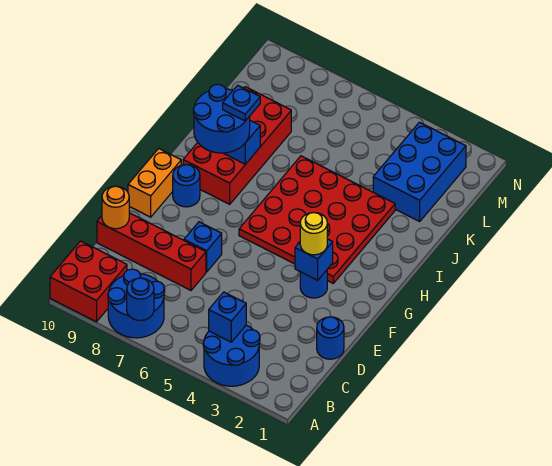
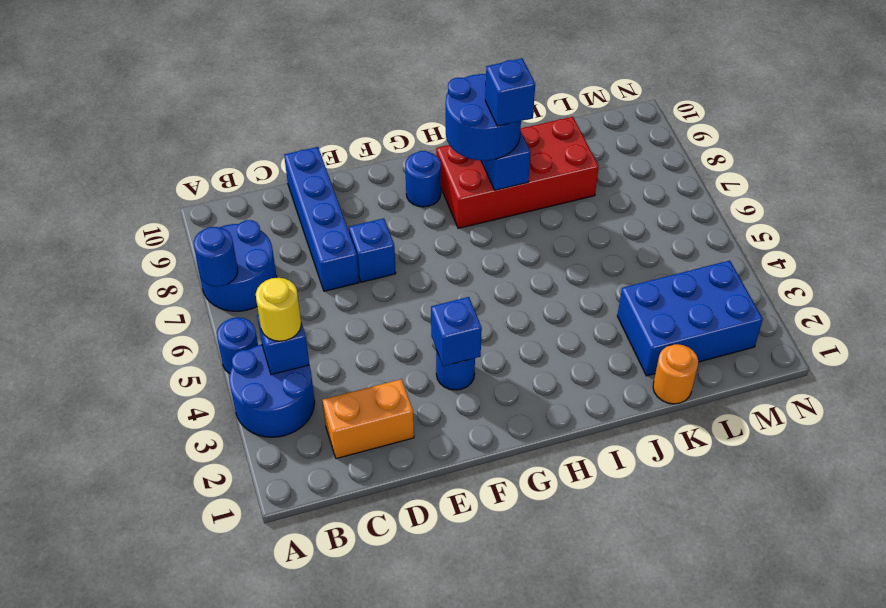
red brick A9:B10 level 1 -> none
blue round brick D1 level 1 -> blue round brick A5 level 1
red brick D7:D10 level 1 -> blue brick D7:D10 level 1
orange round brick D10 level 2 -> orange round brick K1 level 1
yellow round brick F3 level 3 -> yellow round brick B4 level 3
orange brick F10:G10 level 1 -> orange brick C2:D2 level 1
red plate G3:J6 level 1 -> none
blue plate I8 level 4 -> blue brick I8 level 4

